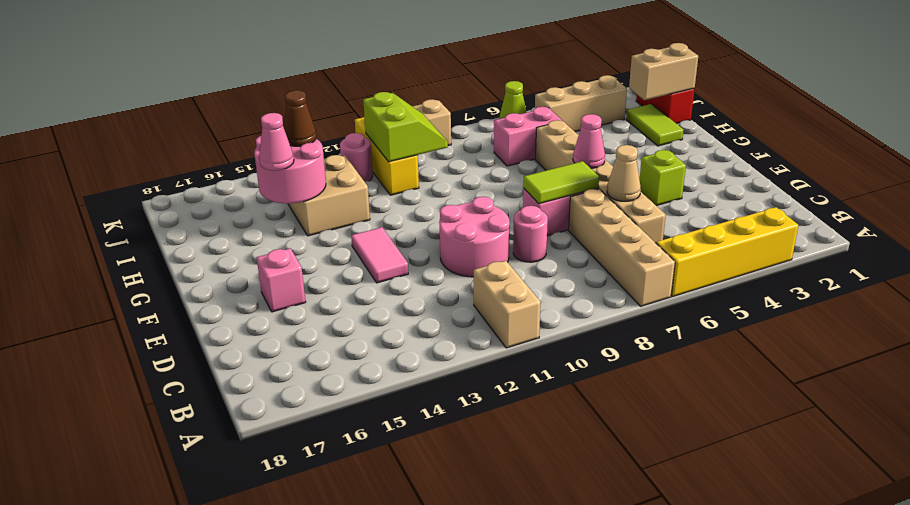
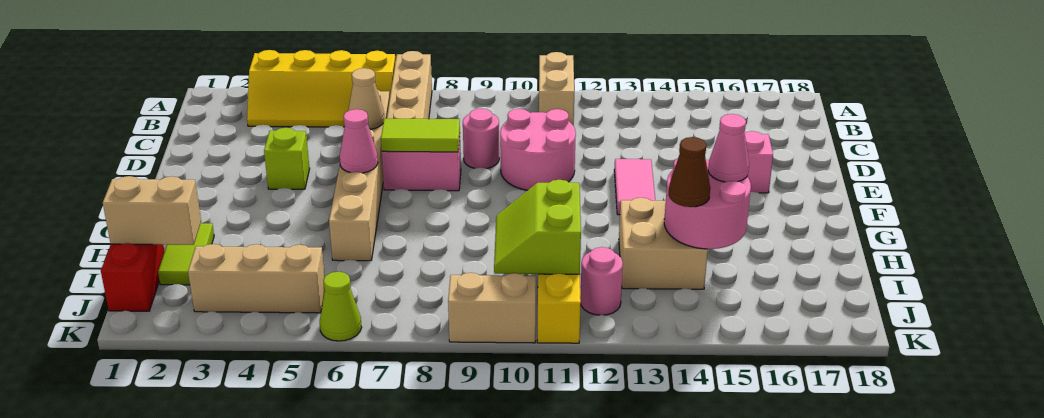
pink brick I6:I7 level 1 -> none

